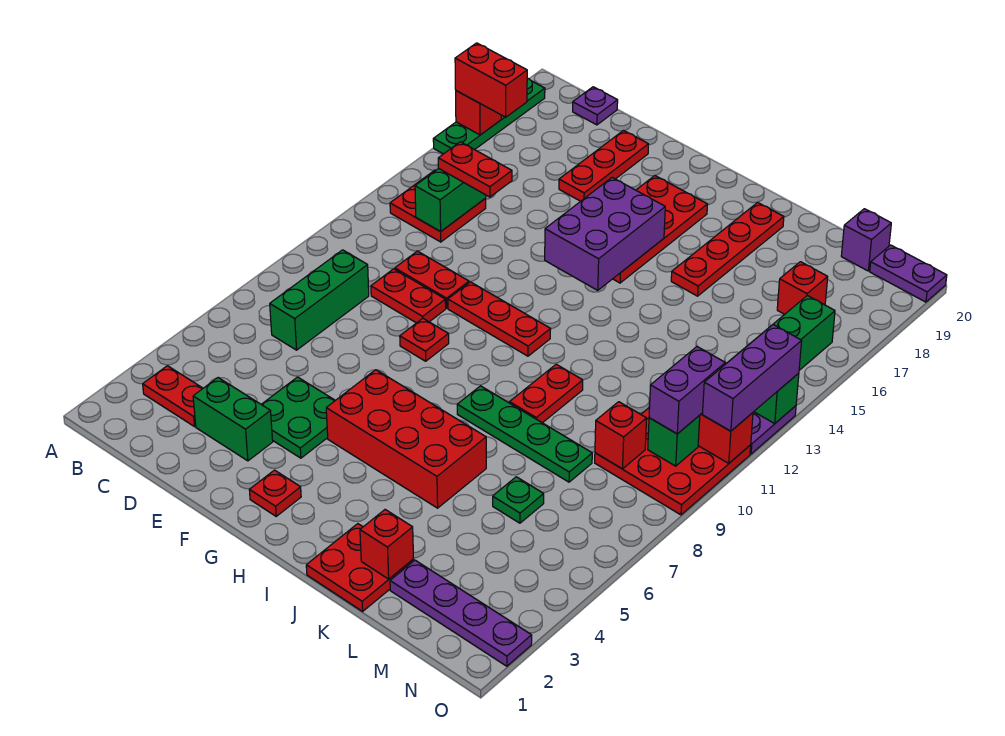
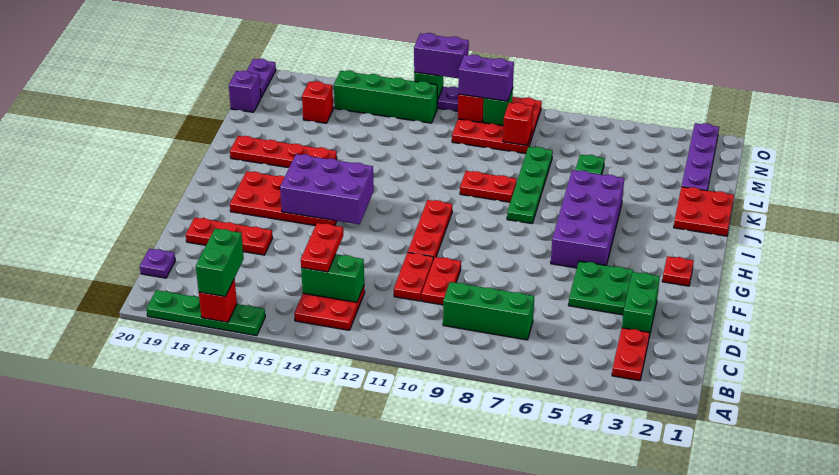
red brick A17:B17 level 3 -> green brick A17:B17 level 3
red plate F9 level 1 -> none
red brick G5:J6 level 1 -> purple brick G5:J6 level 1
red brick K2 level 2 -> none
purple brick O11:O13 level 3 -> purple brick O12:O13 level 3

